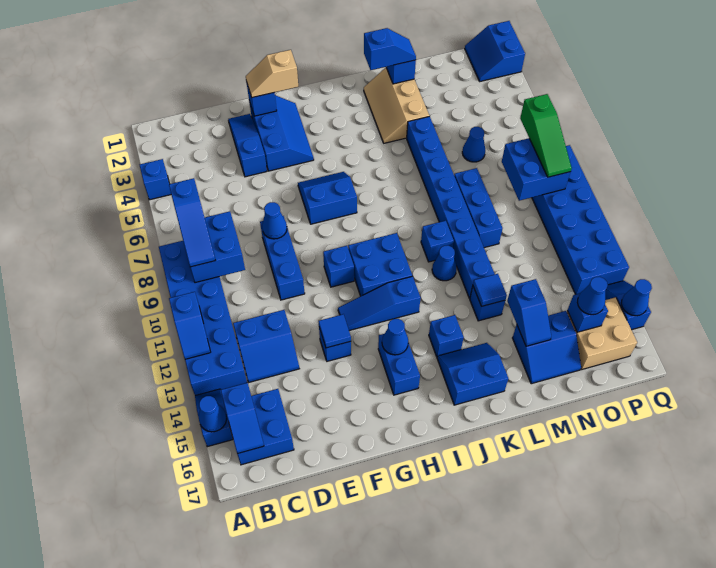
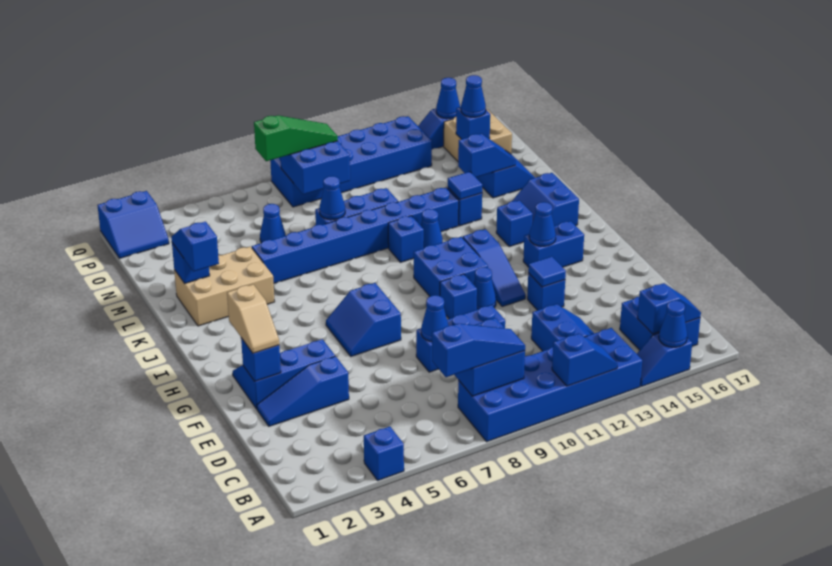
none -> blue cone G11 level 1
tan slope K2:L4 level 1 top L -> tan brick K2:L4 level 1
none -> blue cone M8 level 2

